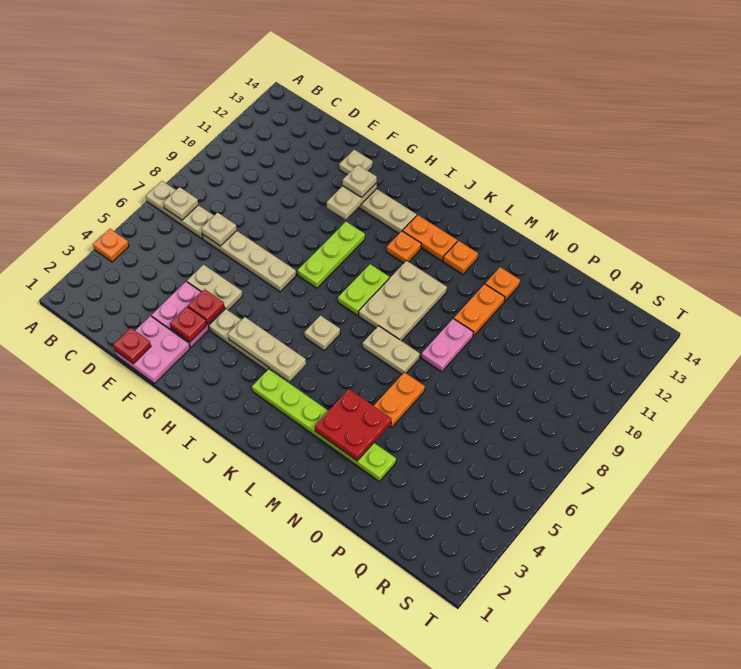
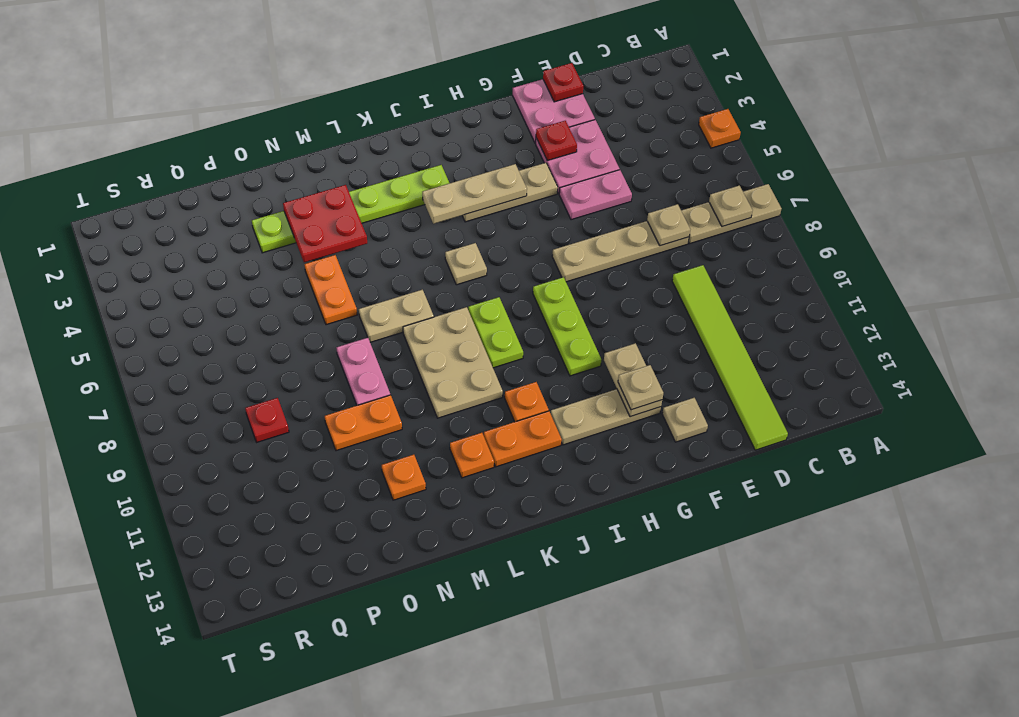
none -> lime tile D9:D14 level 1
tan plate E5:F5 level 1 -> pink plate E5:F5 level 1
red plate F4 level 2 -> red plate Q9 level 1
orange plate N10:N11 level 1 -> orange plate N10:O10 level 1

